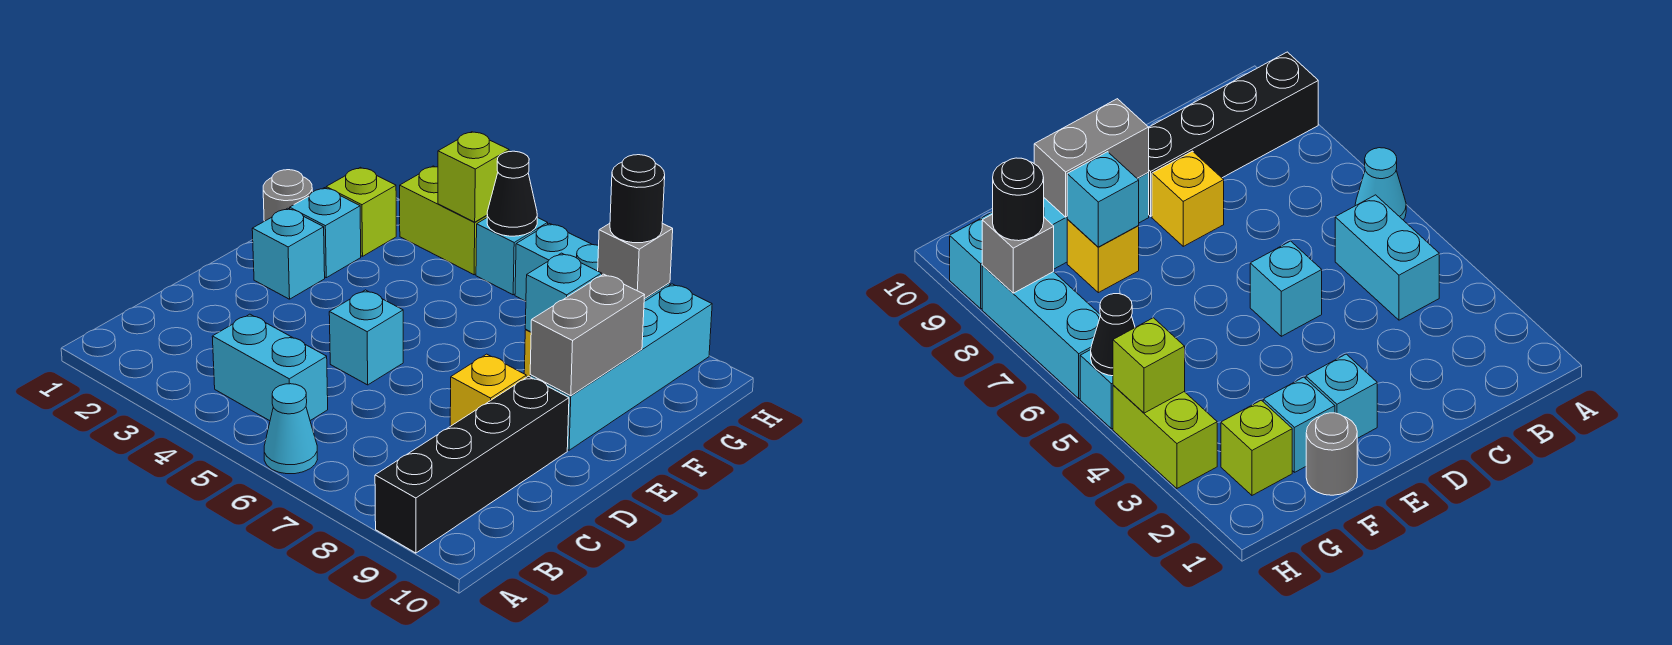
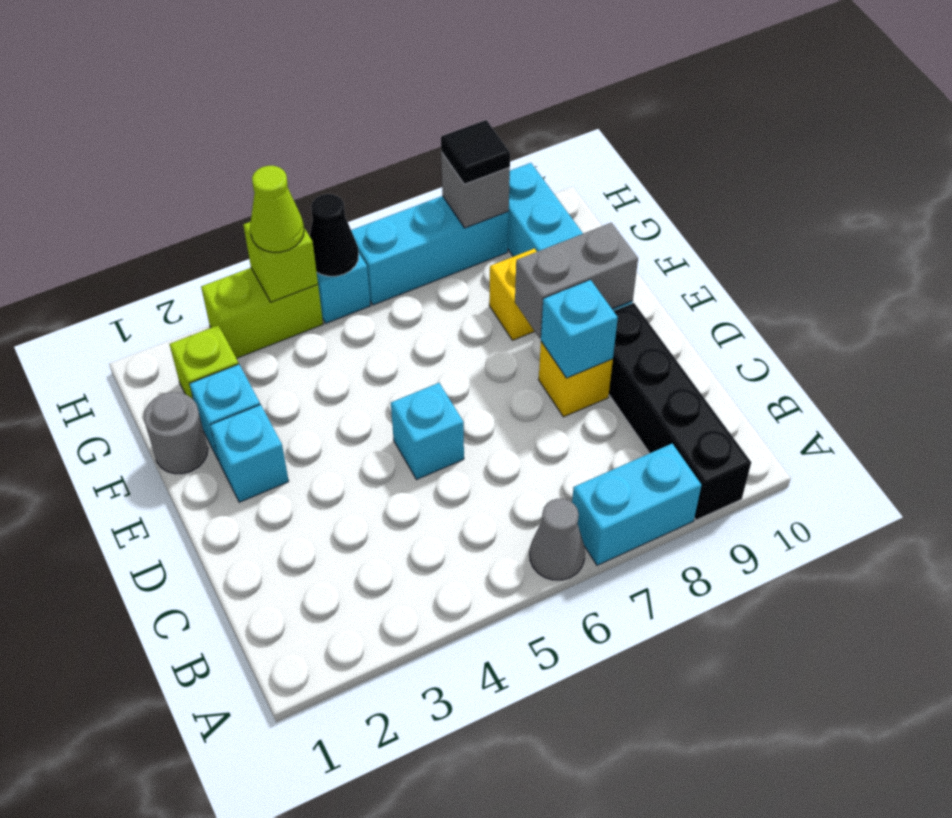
cyan cone A6 level 1 -> grey cone A6 level 1
cyan brick B4:B5 level 1 -> cyan brick A7:A8 level 1
grey brick E9:F9 level 2 -> grey brick E8:E9 level 2
cyan brick F8 level 2 -> cyan brick D8 level 2
none -> lime cone H4 level 3
black round brick H8 level 3 -> black tile H8 level 3

